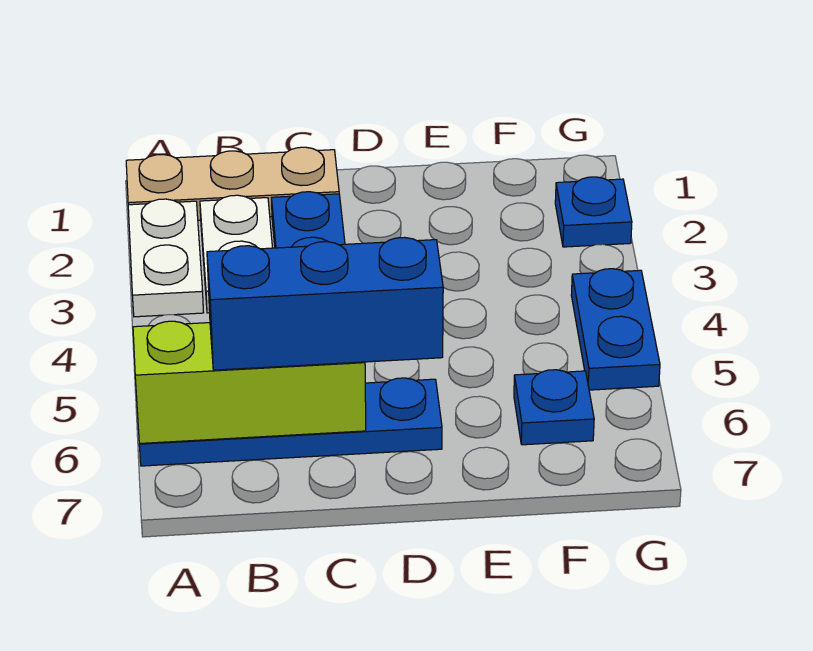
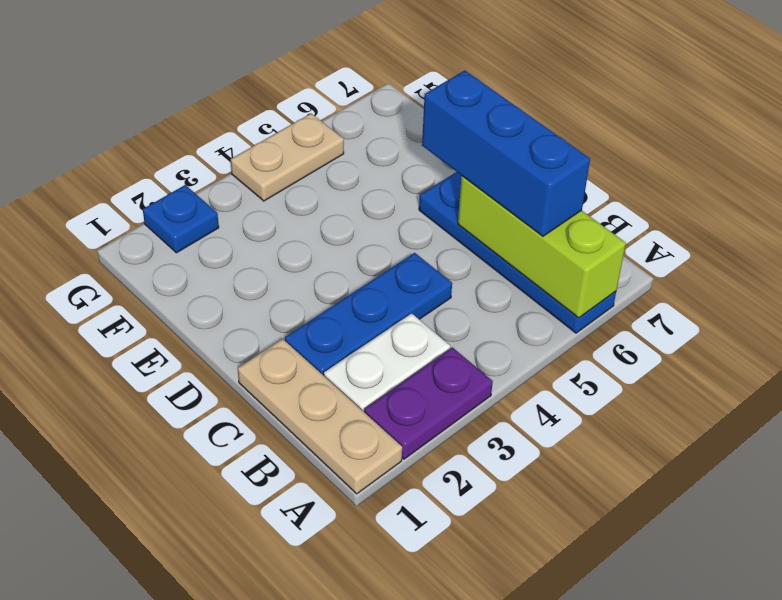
white plate A2:A3 level 1 -> purple plate A2:A3 level 1
blue plate F6 level 1 -> none
blue plate G4:G5 level 1 -> tan plate G4:G5 level 1

